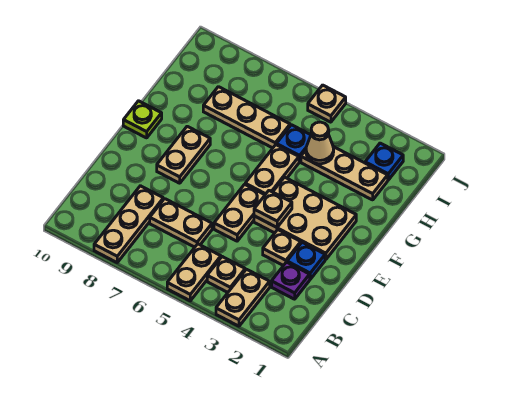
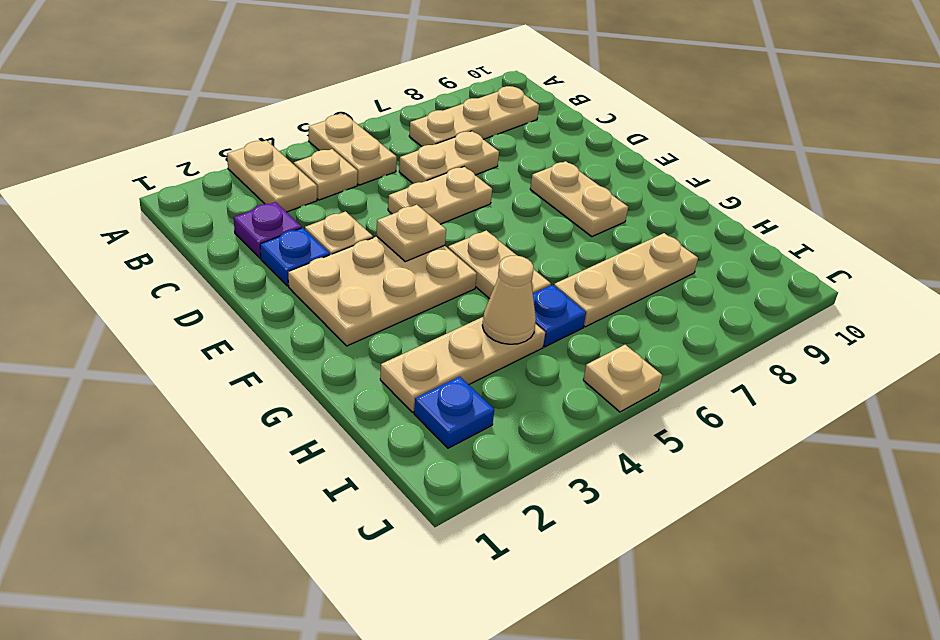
tan plate A8:C8 level 1 -> tan plate B7:B9 level 1
tan plate D5:E5 level 1 -> tan plate D5:D6 level 1
lime plate F10 level 1 -> none

